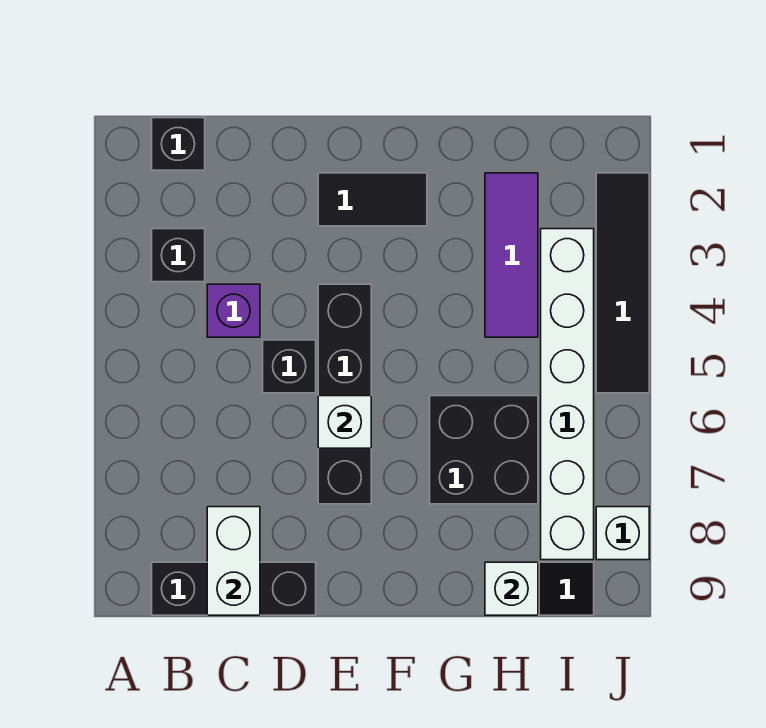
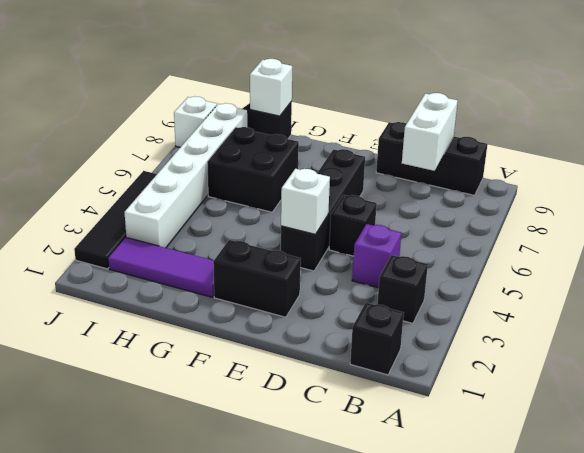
black tile E2:F2 level 1 -> black brick E2:F2 level 1
white brick E6 level 2 -> white brick E4 level 2
purple tile H2:H4 level 1 -> purple tile G2:I2 level 1

